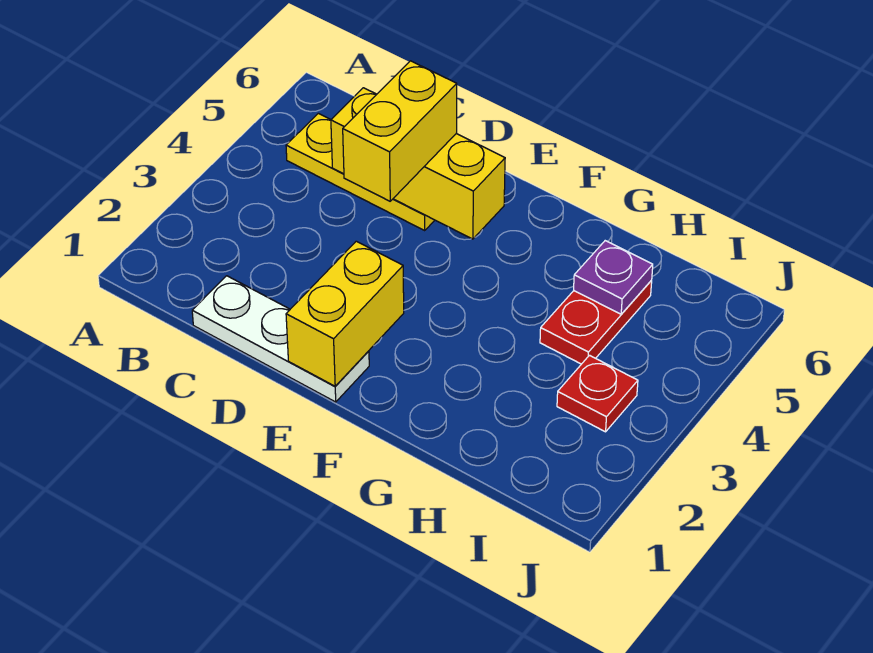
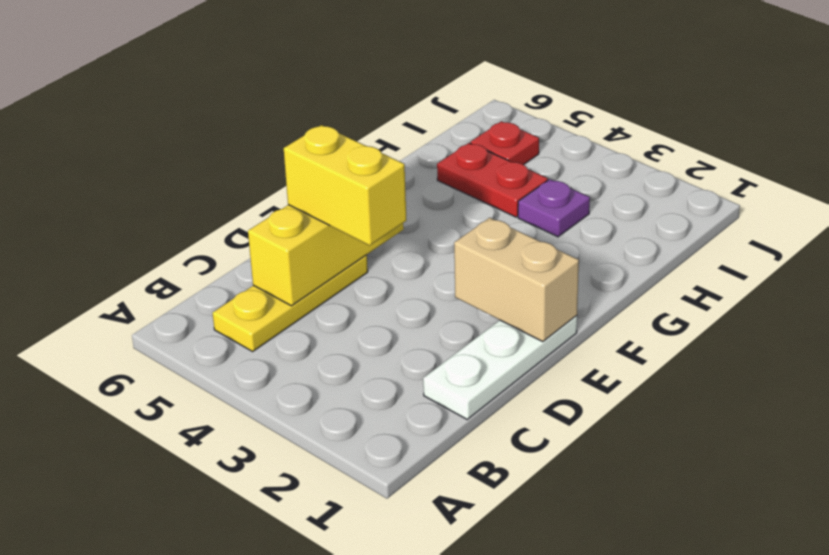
yellow brick E1:E2 level 2 -> tan brick E1:E2 level 2
purple plate H5 level 2 -> purple plate H3 level 1
red plate I3 level 1 -> red plate I5 level 1

